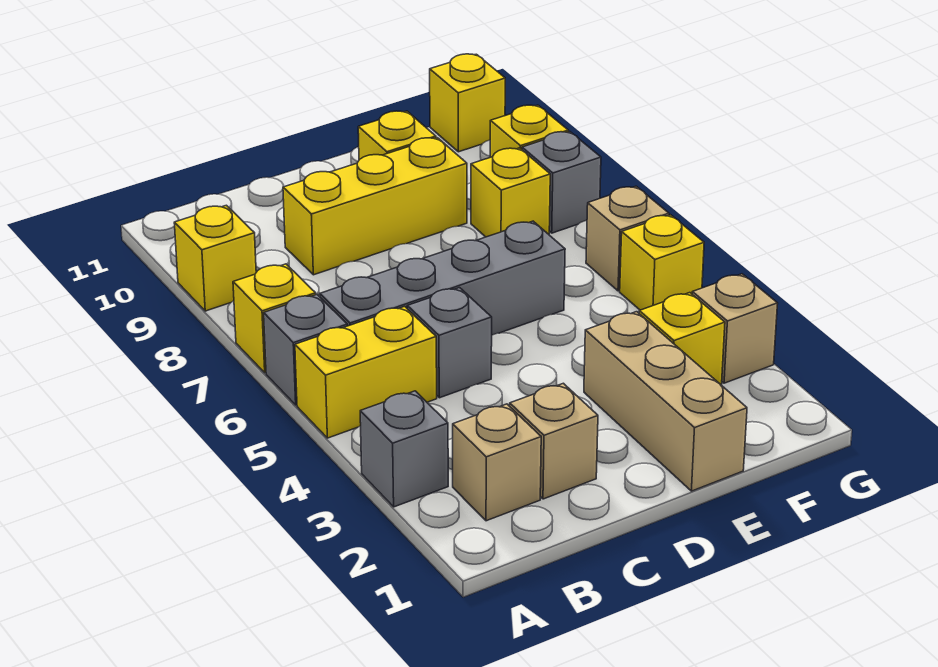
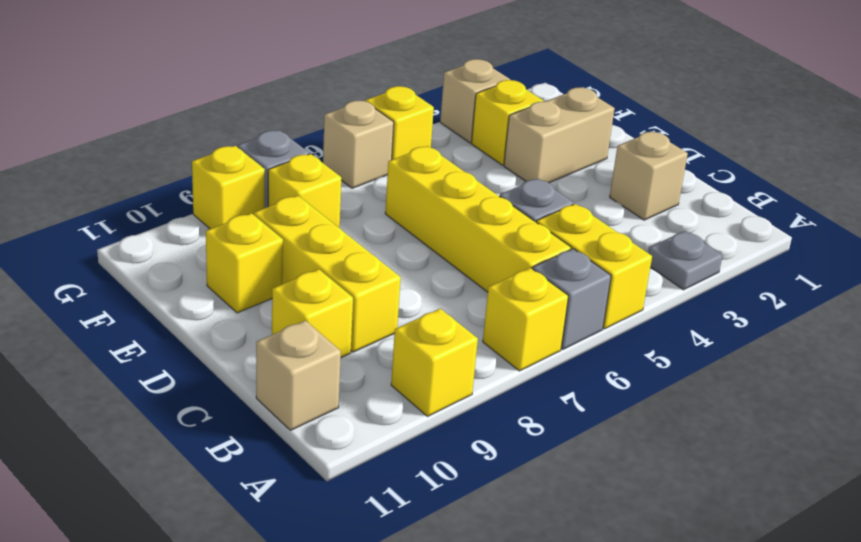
grey brick A3 level 1 -> grey plate A3 level 1
tan brick B2 level 1 -> tan brick B11 level 1
grey brick B6:E6 level 1 -> yellow brick B6:E6 level 1
tan brick E1:E3 level 1 -> tan brick E2:E3 level 1
yellow brick G11 level 1 -> yellow brick C10 level 1

